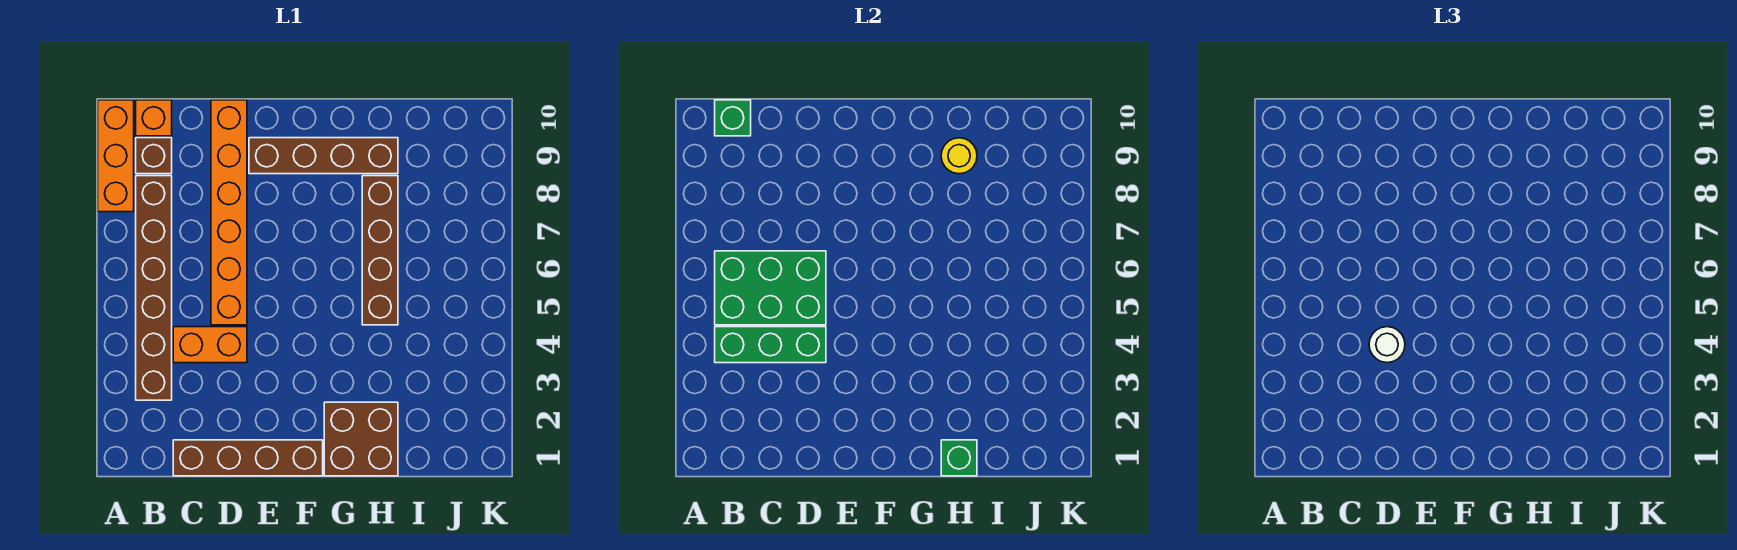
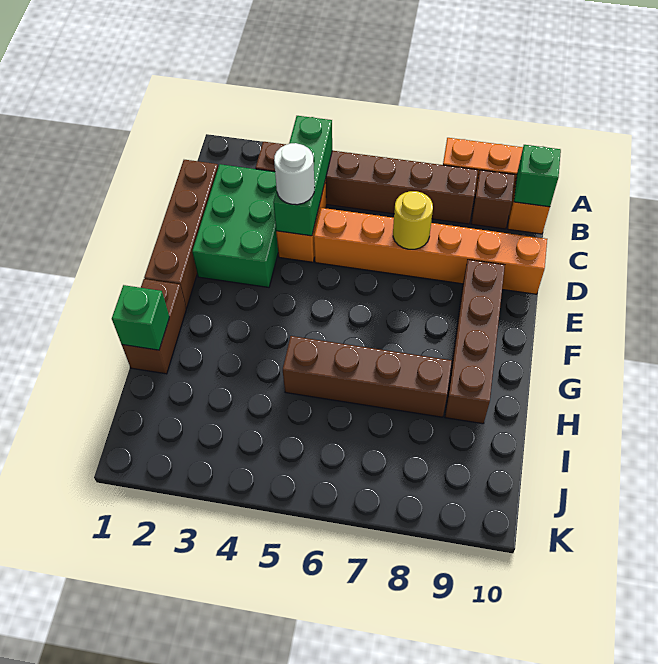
green brick B5:D6 level 2 -> green brick C2:E3 level 1
brown brick G1:H2 level 1 -> brown brick G1:H1 level 1
yellow round brick H9 level 2 -> yellow round brick D7 level 2

